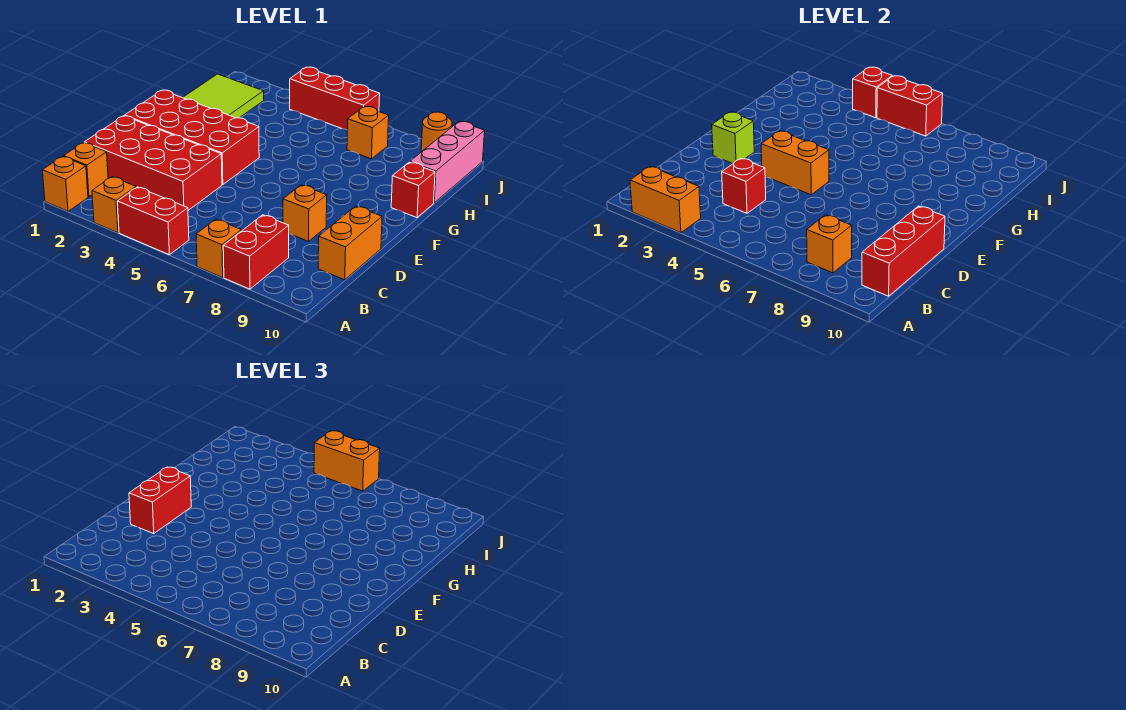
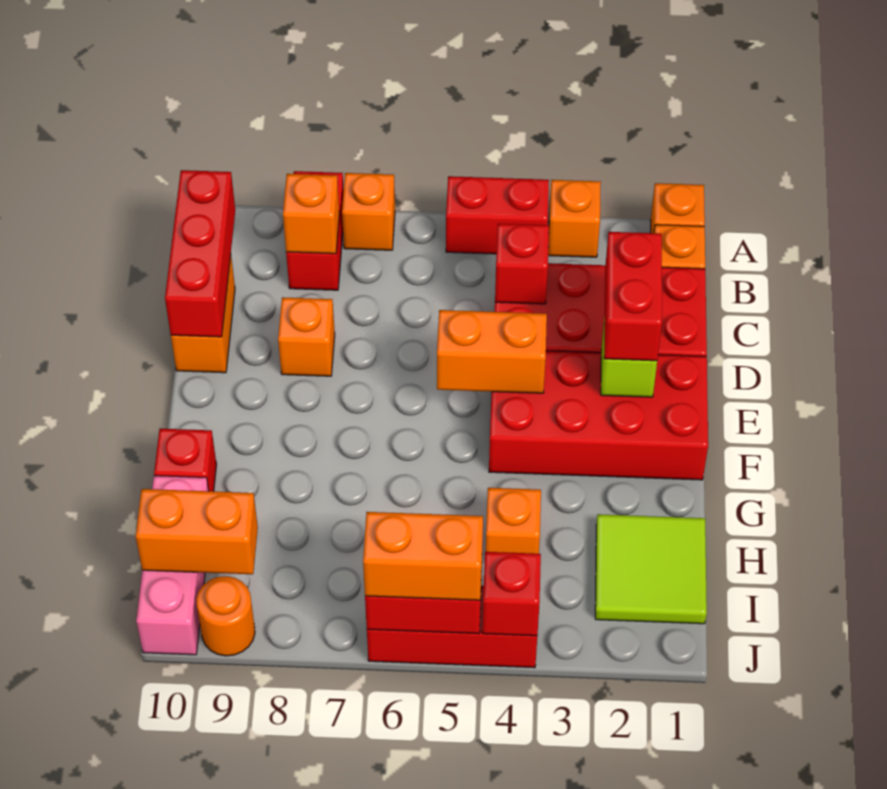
orange brick A2:A3 level 2 -> orange brick I9:I10 level 2
orange brick I7 level 1 -> orange brick H4 level 1

